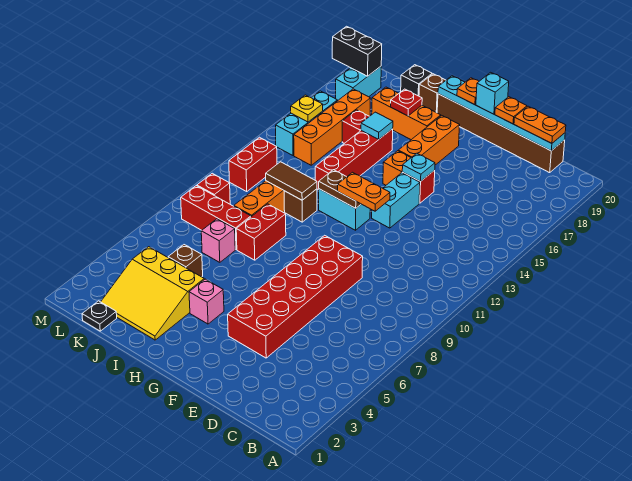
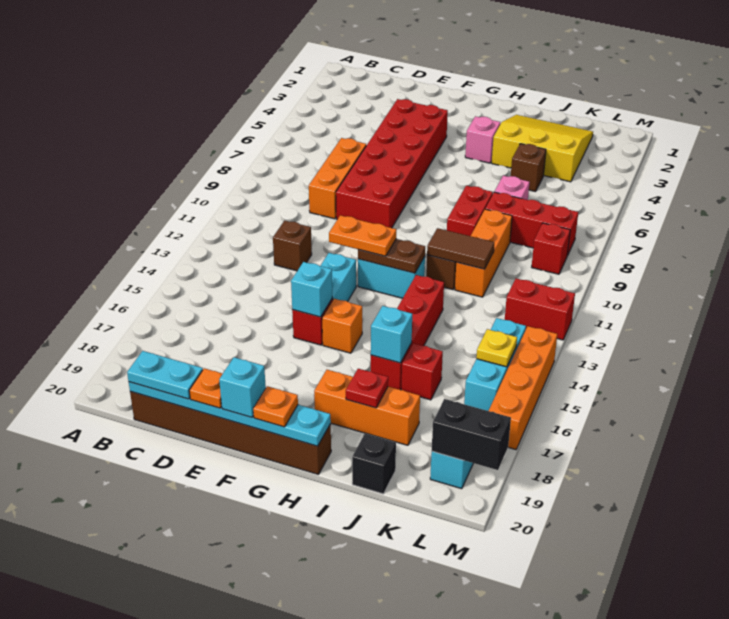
orange plate C20:D20 level 3 -> cyan plate C20:D20 level 3
cyan plate F15 level 2 -> cyan brick F15 level 2
orange brick G16:G18 level 1 -> orange brick D7:D9 level 1
cyan tile I16 level 2 -> cyan brick I16 level 2
brown brick I20 level 1 -> brown brick D12 level 1
black plate K1 level 1 -> none
orange brick K14:K17 level 1 -> orange brick M14:M17 level 1
red brick L11:L12 level 1 -> red brick L12:M12 level 1

